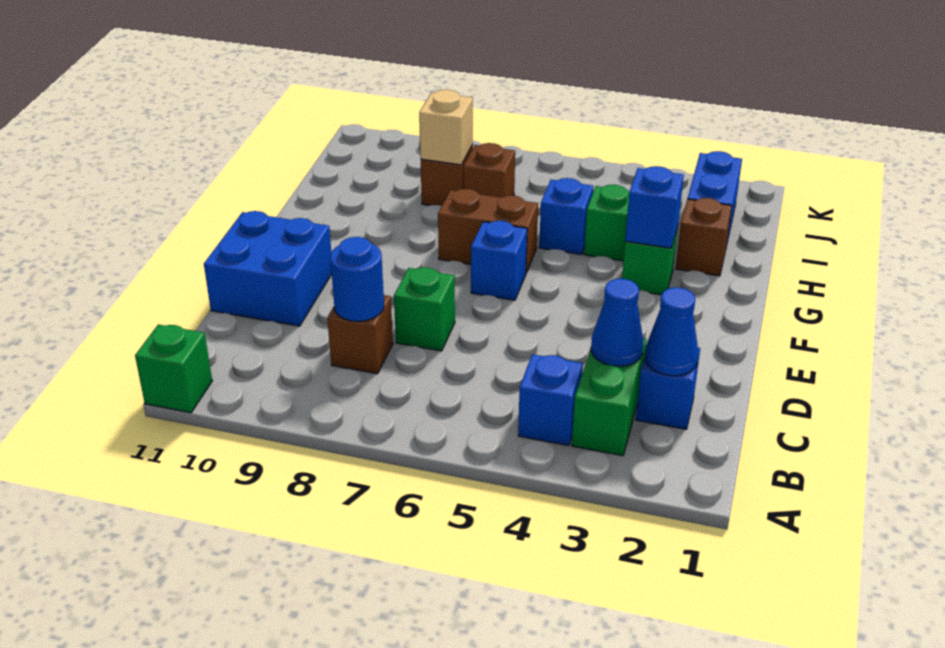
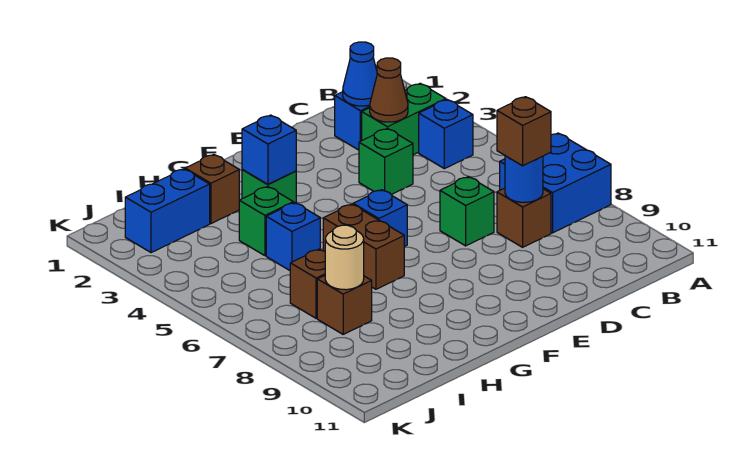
green brick A11 level 1 -> green brick D4 level 1
blue cone C3 level 2 -> brown cone C3 level 2
none -> brown brick C8 level 3
blue brick D10:E11 level 1 -> blue brick A7:B8 level 1
tan brick I8 level 2 -> tan round brick I8 level 2

